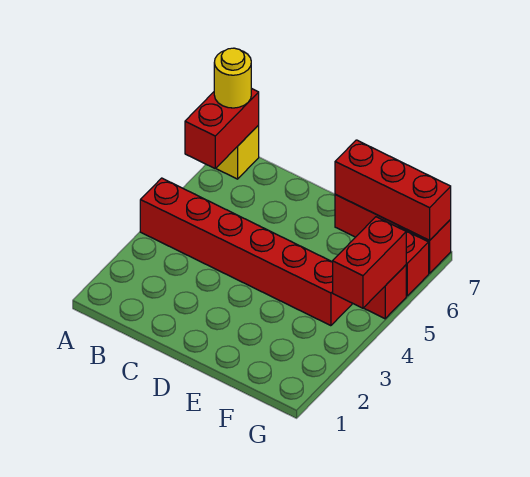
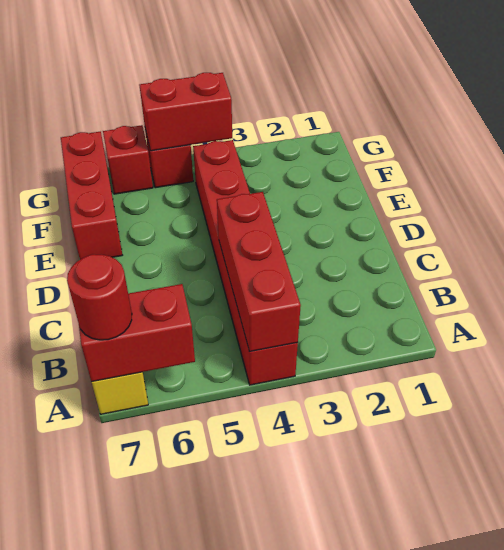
yellow round brick A7 level 3 -> red round brick A7 level 3
red brick E7:G7 level 2 -> red brick A4:C4 level 2

